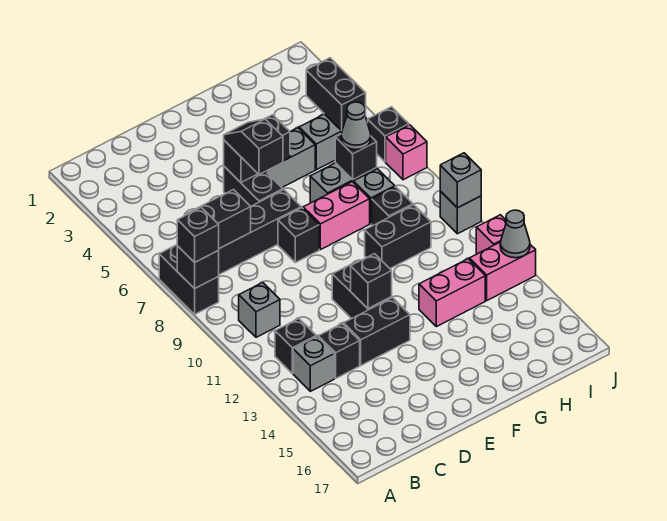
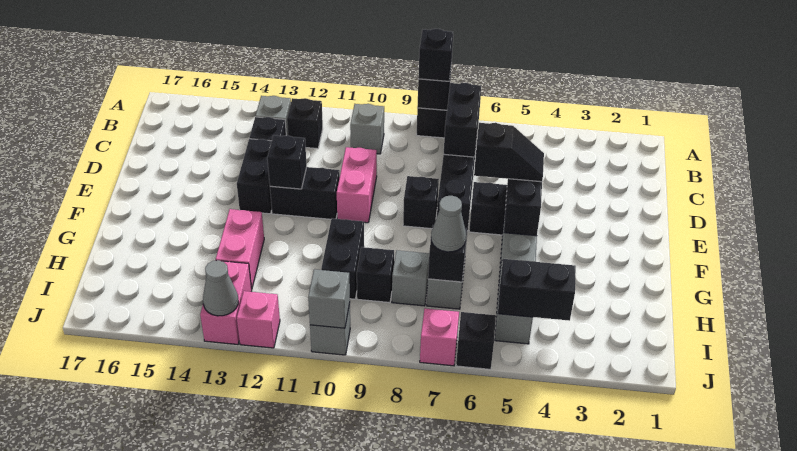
pink brick F8:G8 level 1 -> pink brick D10:E10 level 1

